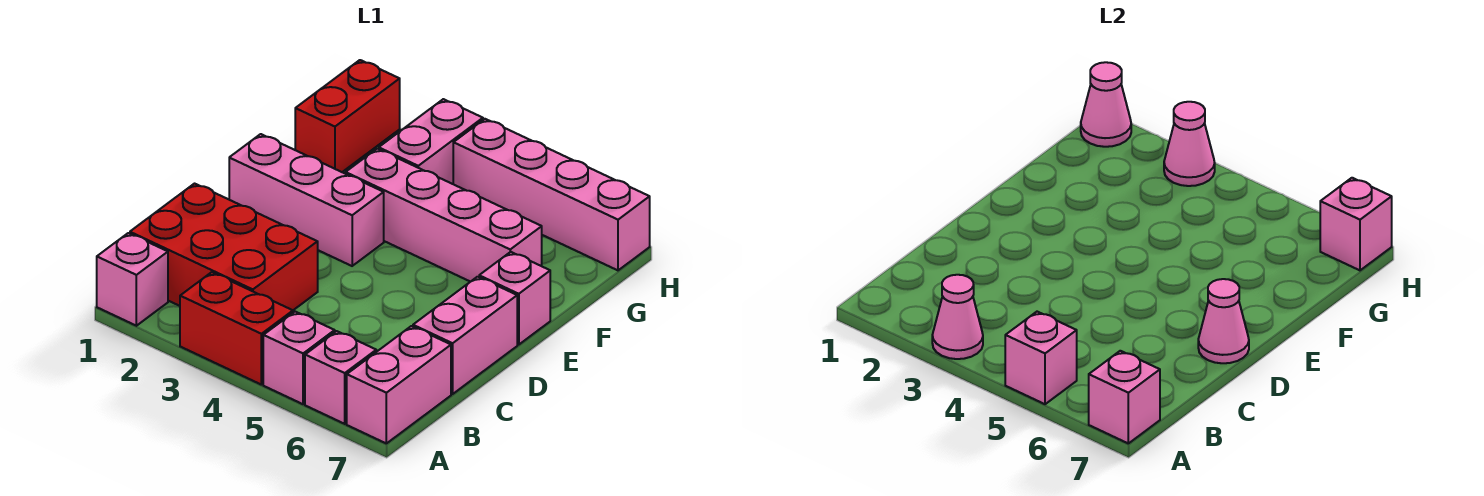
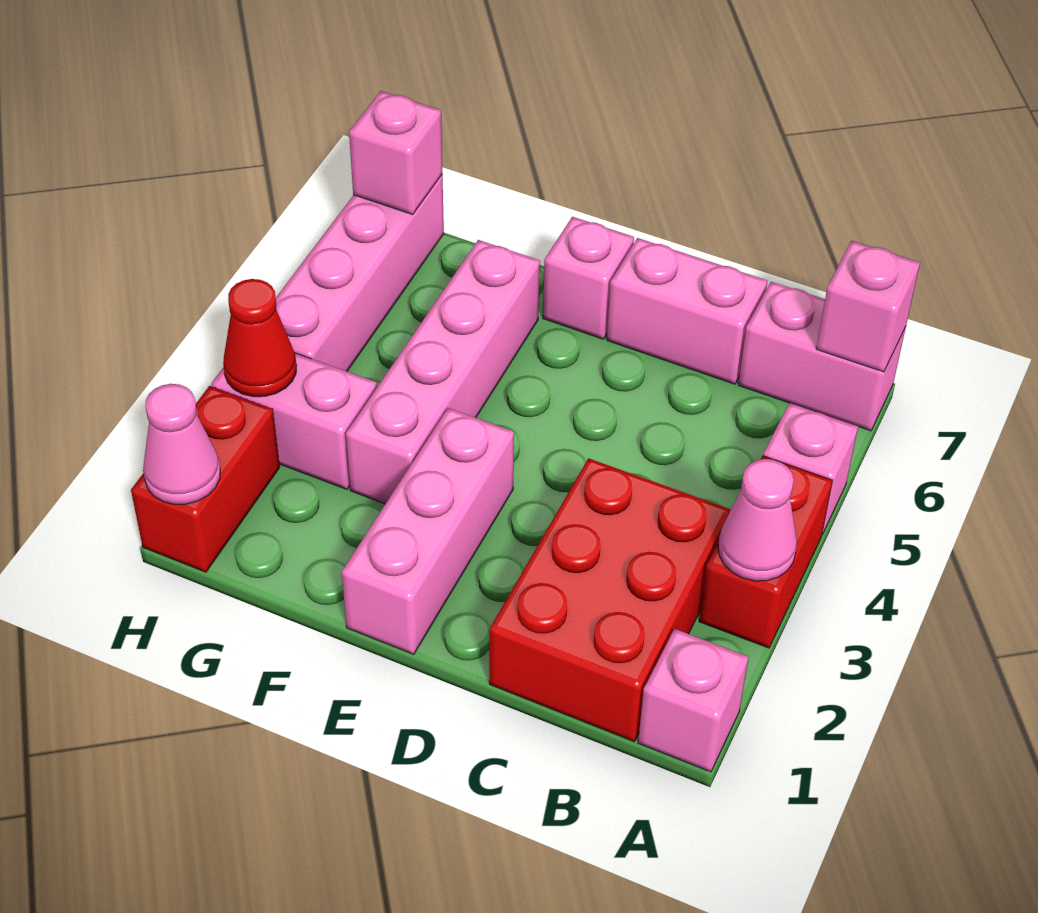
pink brick A5 level 2 -> none
pink brick A6 level 1 -> none
pink cone D7 level 2 -> none
red brick G1:H1 level 1 -> red brick H1:H2 level 1
pink cone H3 level 2 -> red cone H3 level 2

